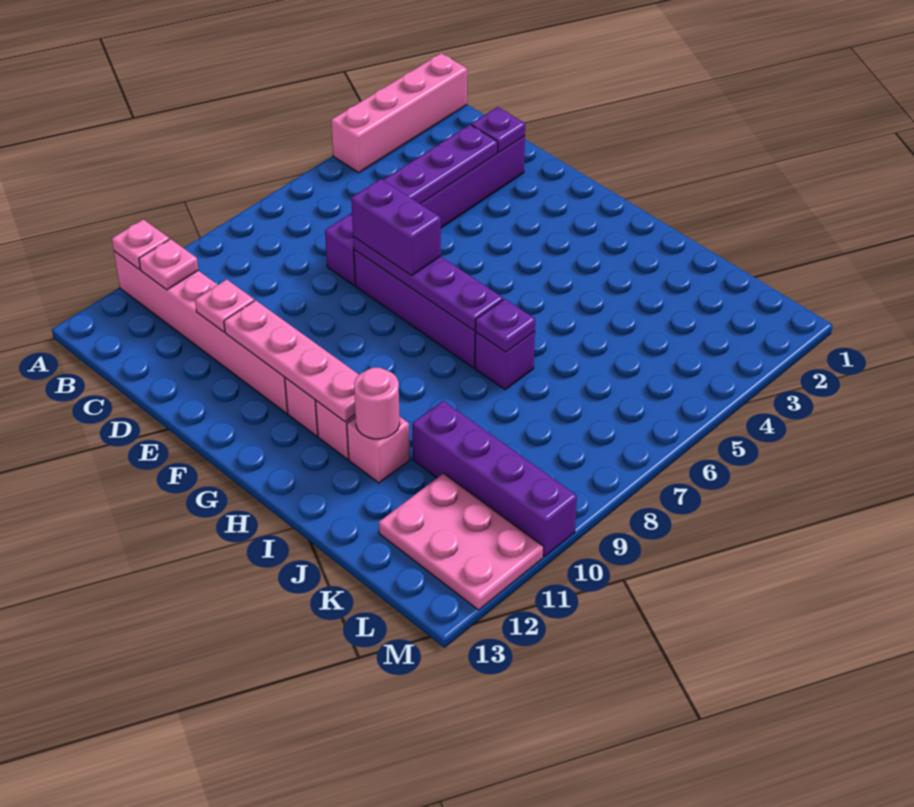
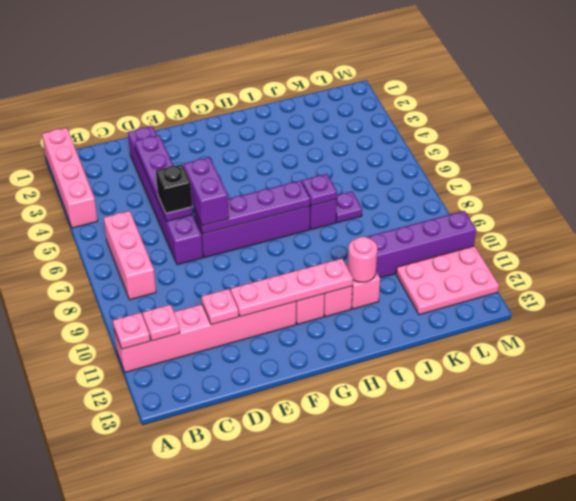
none -> pink brick B6:B8 level 1
purple plate D2 level 2 -> purple plate J7 level 1
none -> black brick D6 level 3
purple brick E7:F7 level 3 -> purple brick E6:E7 level 3

